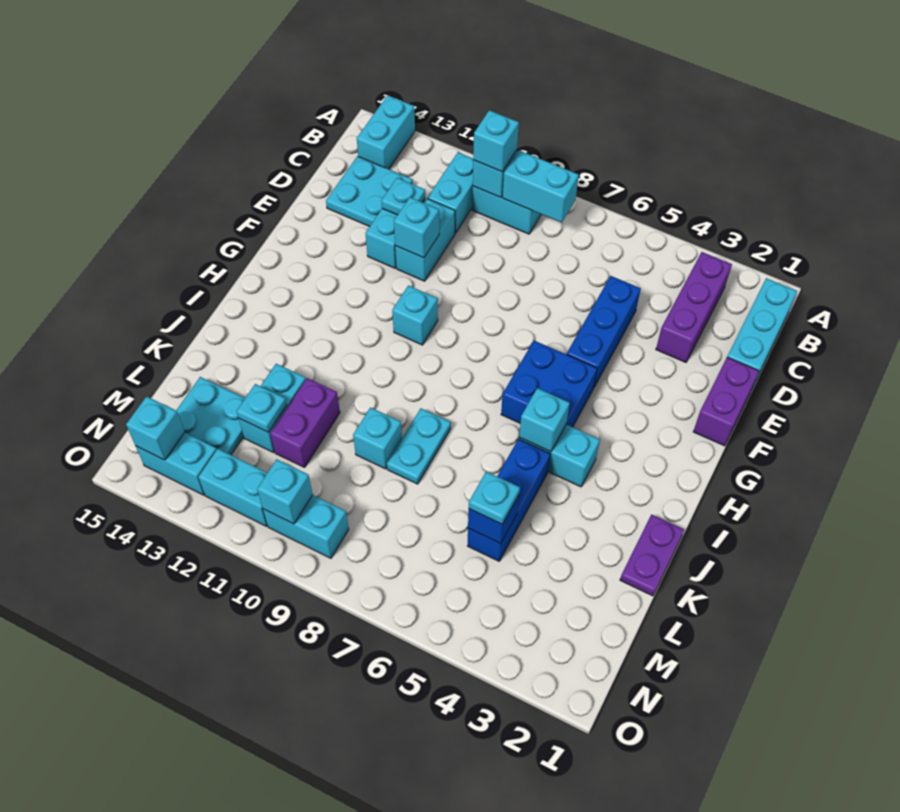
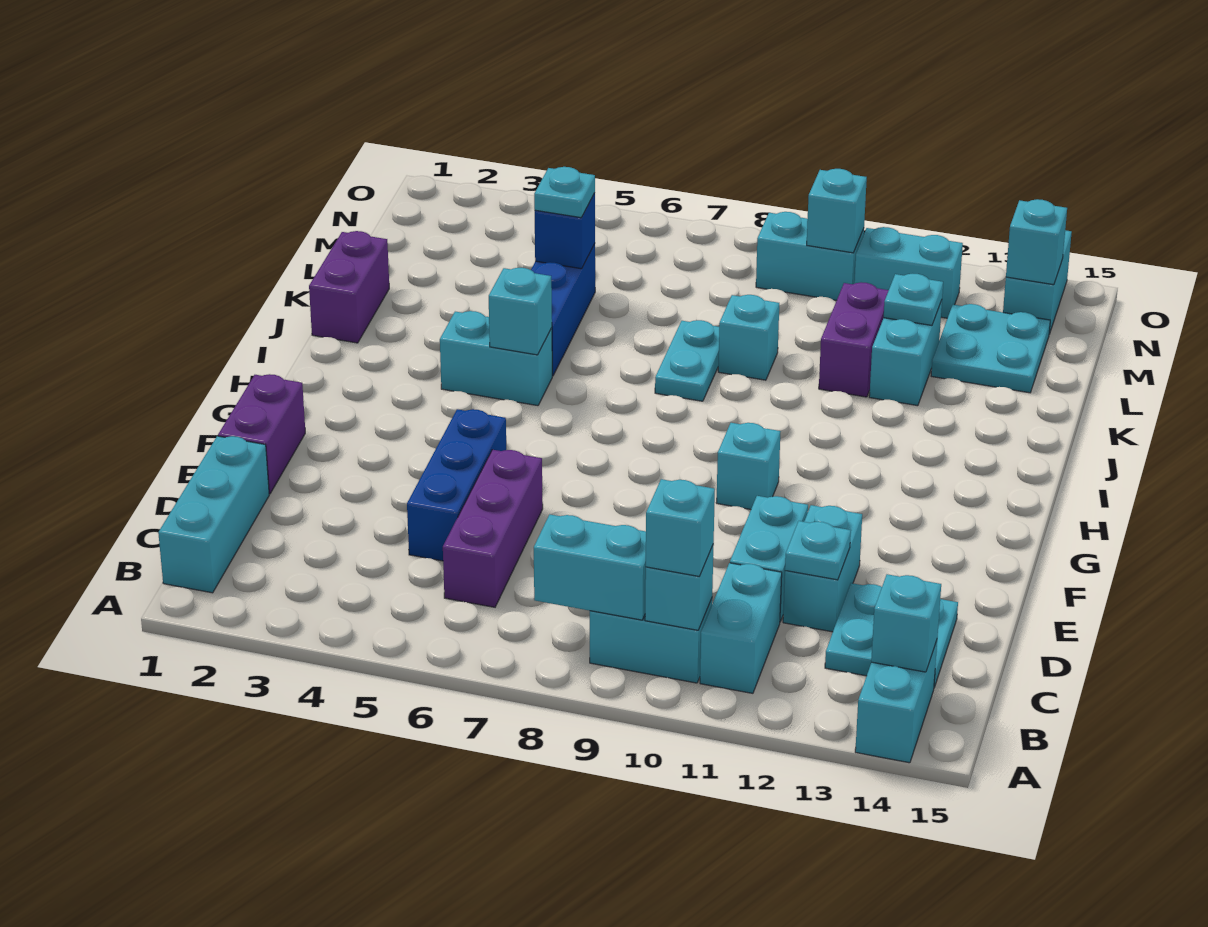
purple brick B3:D3 level 1 -> purple brick C6:E6 level 1
cyan brick E11 level 2 -> cyan brick B14 level 2
blue brick G5:H6 level 1 -> none
purple plate J1:K1 level 1 -> purple brick J1:K1 level 1
cyan brick N13:N14 level 1 -> cyan brick N14:O14 level 1

